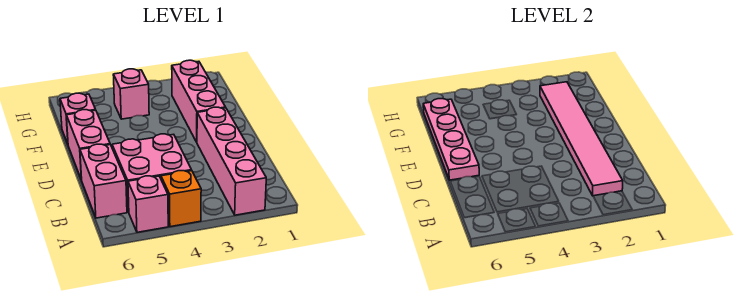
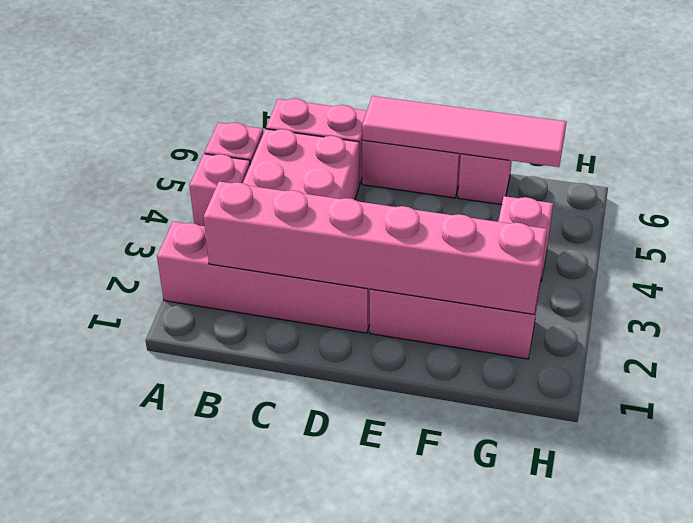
orange brick A4 level 1 -> pink brick A4 level 1
pink tile B2:G2 level 2 -> pink brick B2:G2 level 2
pink plate D6:G6 level 2 -> pink tile D6:G6 level 2

